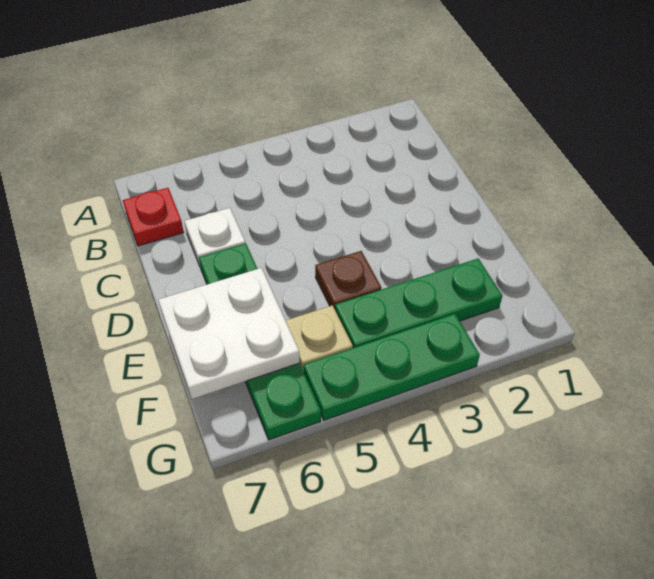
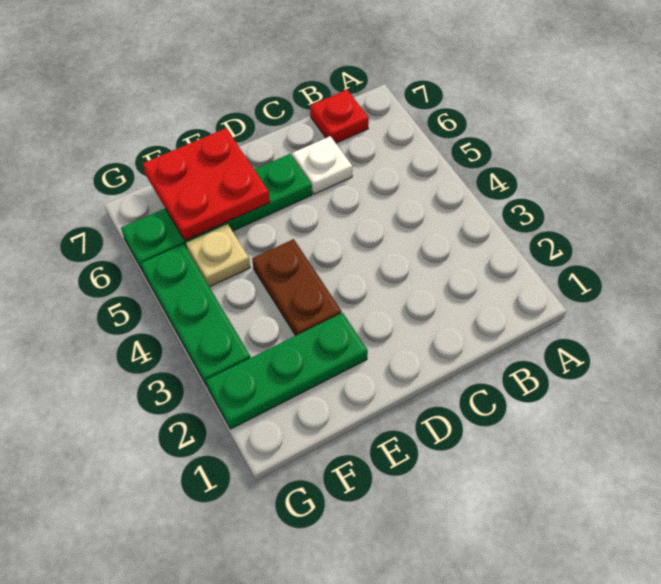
brown plate E4 level 1 -> brown plate E3:E4 level 1
white plate E6:F7 level 2 -> red plate E6:F7 level 2
green plate F2:F4 level 1 -> green plate E2:G2 level 1

